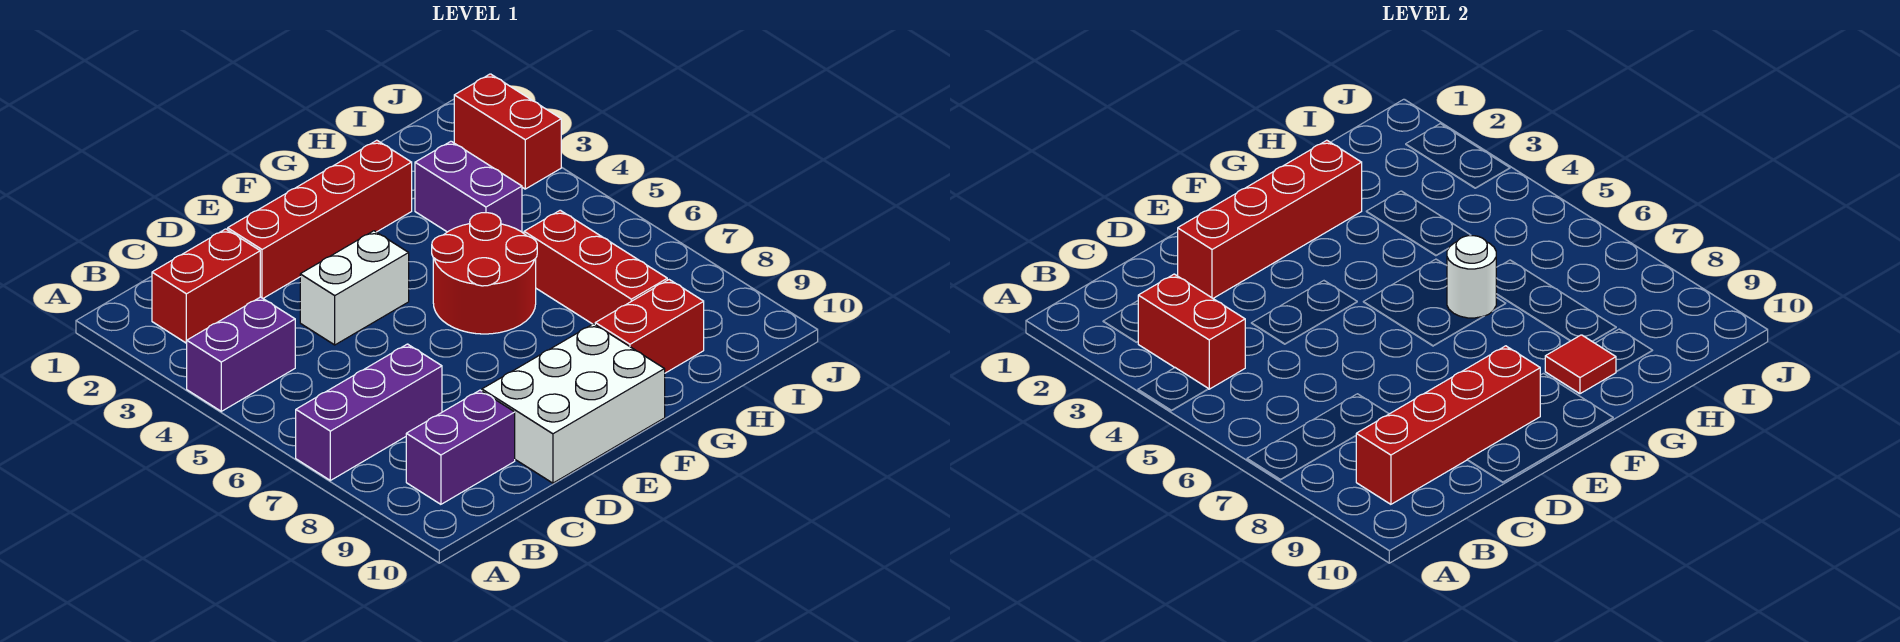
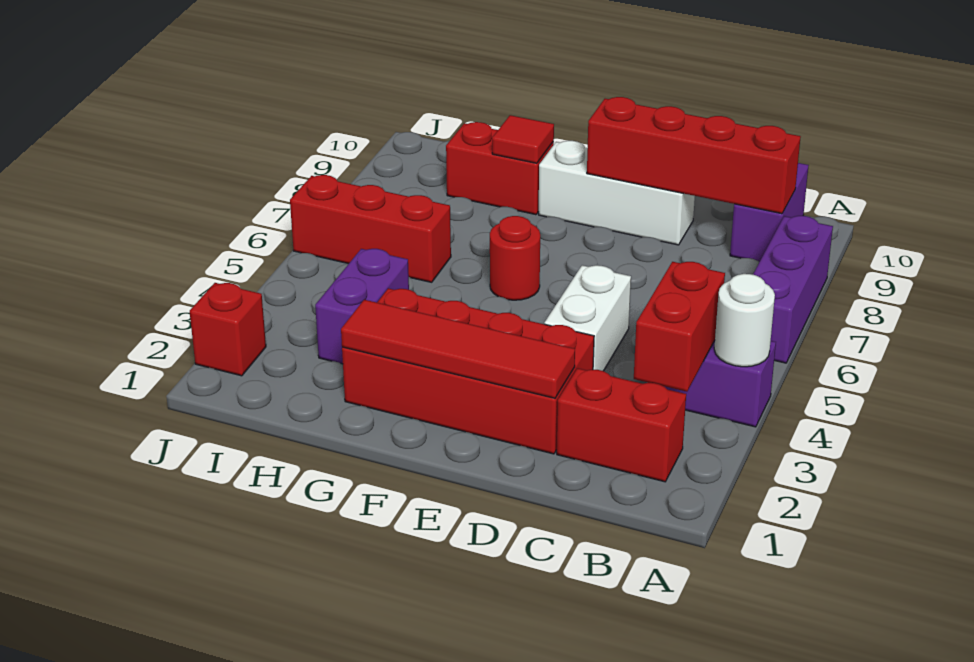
purple brick A7:C7 level 1 -> purple brick A6:A8 level 1
purple brick B9:C9 level 1 -> purple brick B9:B10 level 1
red brick D2:G2 level 1 -> red brick D2:G3 level 1
red brick D2:G2 level 2 -> red tile D2:G2 level 2
white brick D4:E4 level 1 -> white brick D4:D5 level 1
white brick D9:F10 level 1 -> white brick D9:F9 level 1
red round brick F5:G6 level 1 -> red round brick F6 level 1
white round brick G6 level 2 -> white round brick A4 level 2
red brick H6:H8 level 1 -> red brick H6:J6 level 1
red brick J2:J3 level 1 -> red brick J2 level 1

